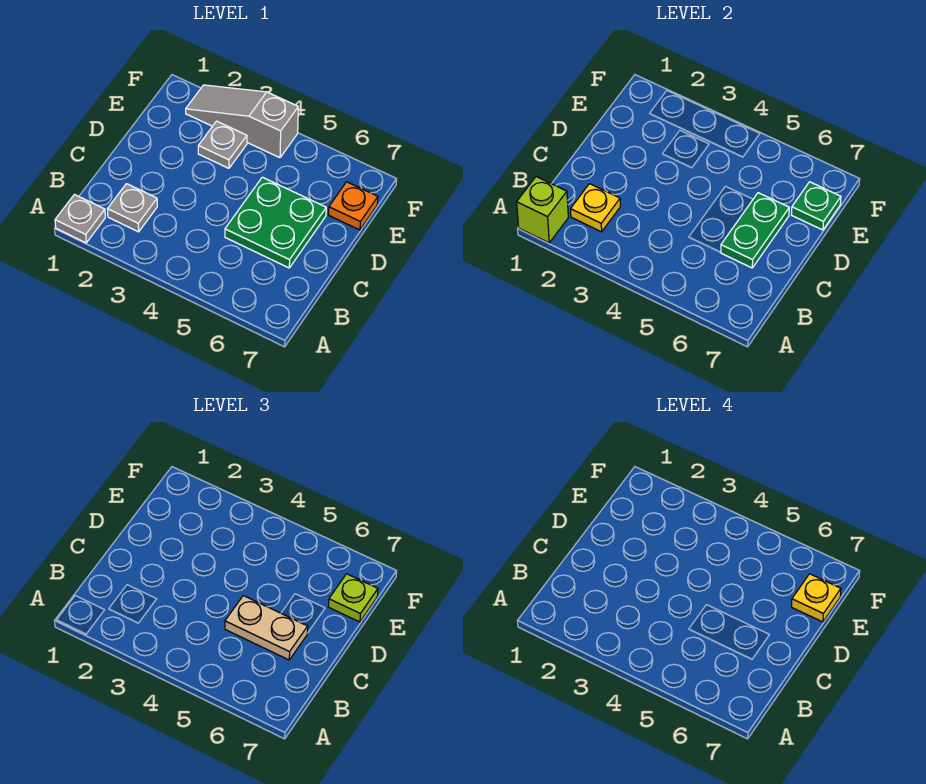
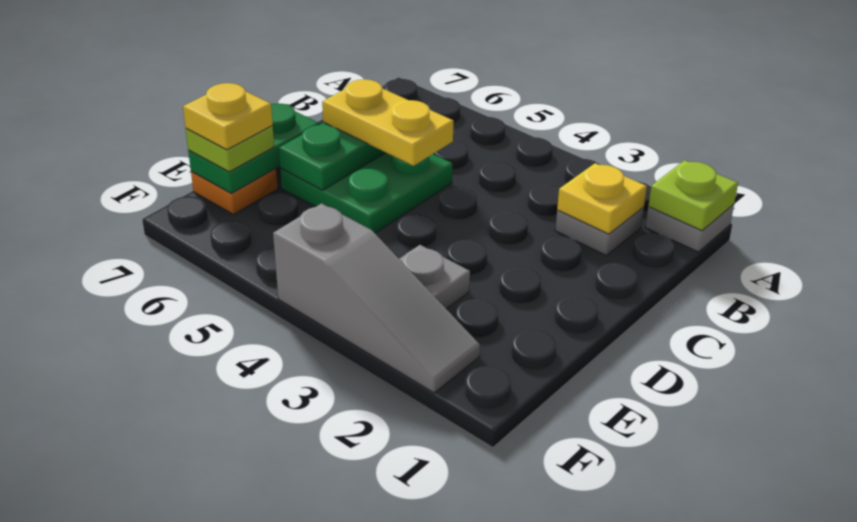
lime brick A1 level 2 -> lime plate A1 level 2
tan plate C5:C6 level 3 -> yellow plate C5:C6 level 3
green plate E7 level 2 -> green plate D7:E7 level 2

